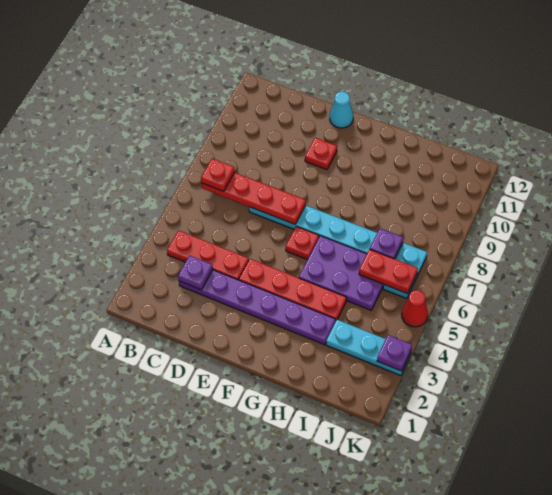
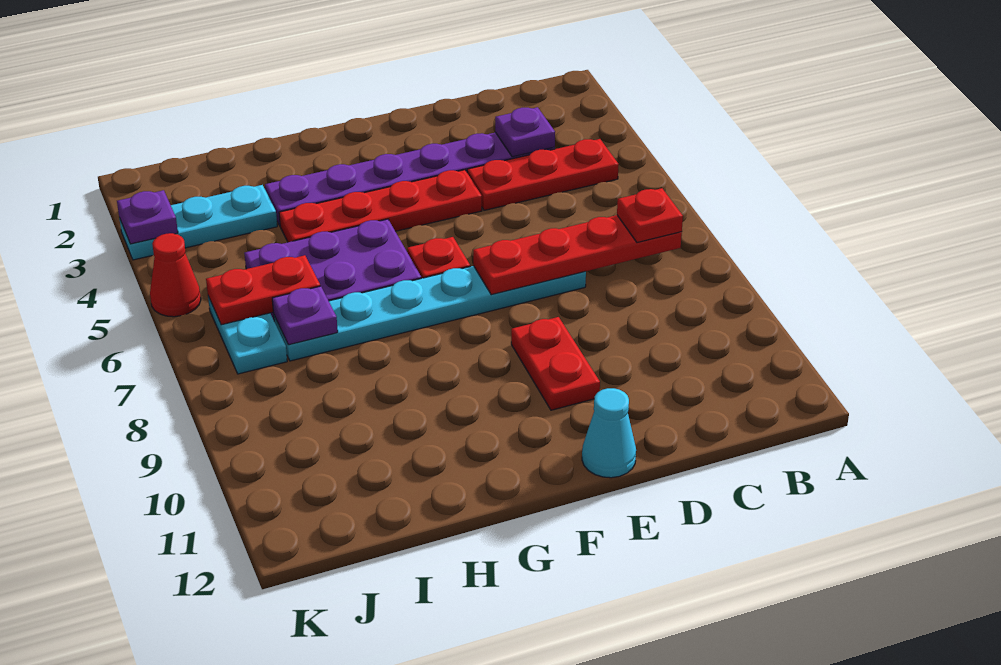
red plate E10 level 1 -> red plate E9:E10 level 1

